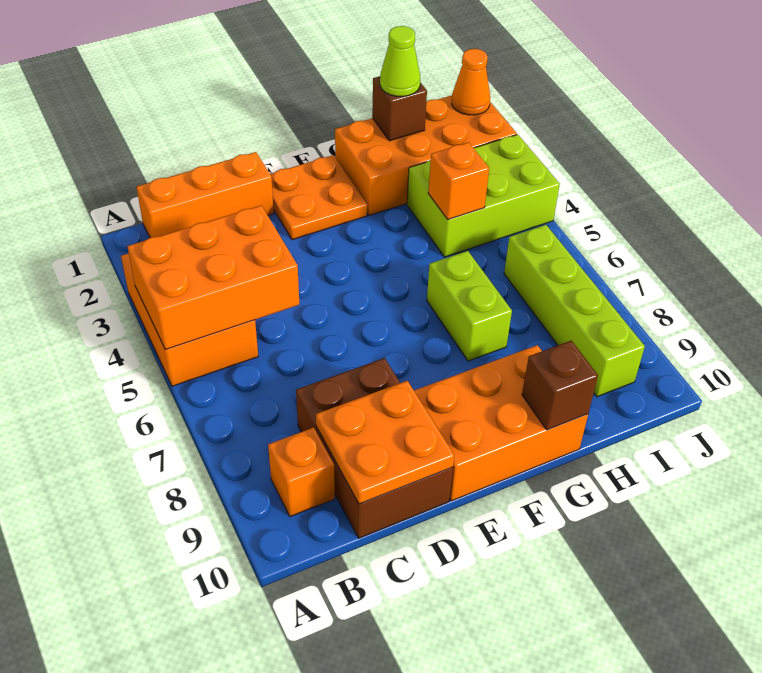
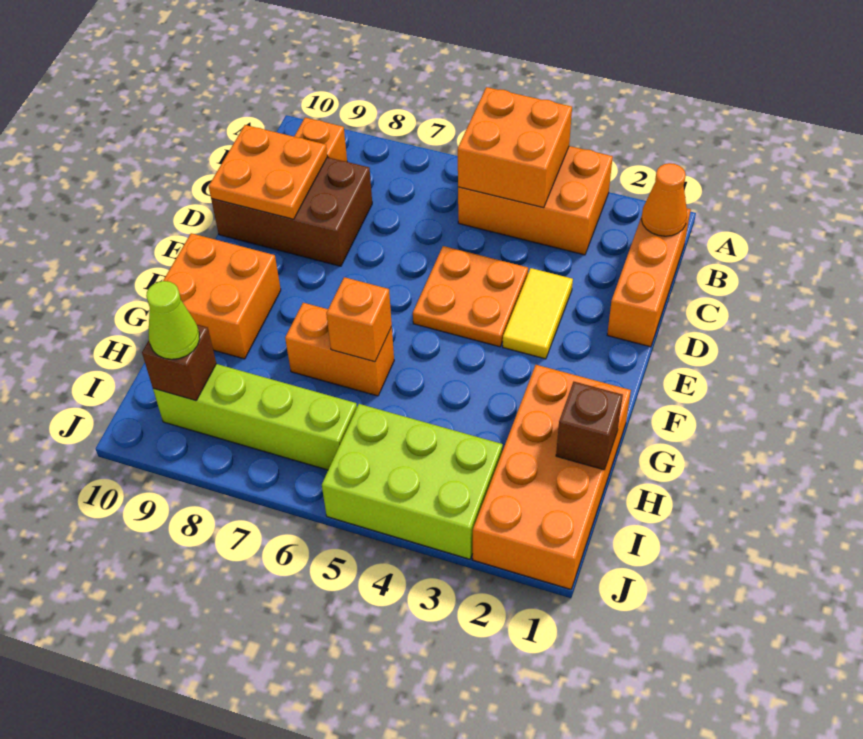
orange brick A4:C5 level 2 -> orange brick A4:B5 level 2
none -> yellow tile D3:E3 level 1
orange plate E1:F2 level 1 -> orange plate D4:E5 level 1
orange brick E9:G10 level 1 -> orange brick F9:G10 level 1
lime brick G6:G7 level 1 -> orange brick G6:G7 level 1
brown brick G10 level 2 -> brown brick I9 level 2
lime cone H1 level 3 -> lime cone I9 level 3
lime brick H3:J4 level 1 -> lime brick I3:J5 level 1
orange brick H4 level 2 -> orange brick G6 level 2
orange cone J1 level 2 -> orange cone B1 level 2

